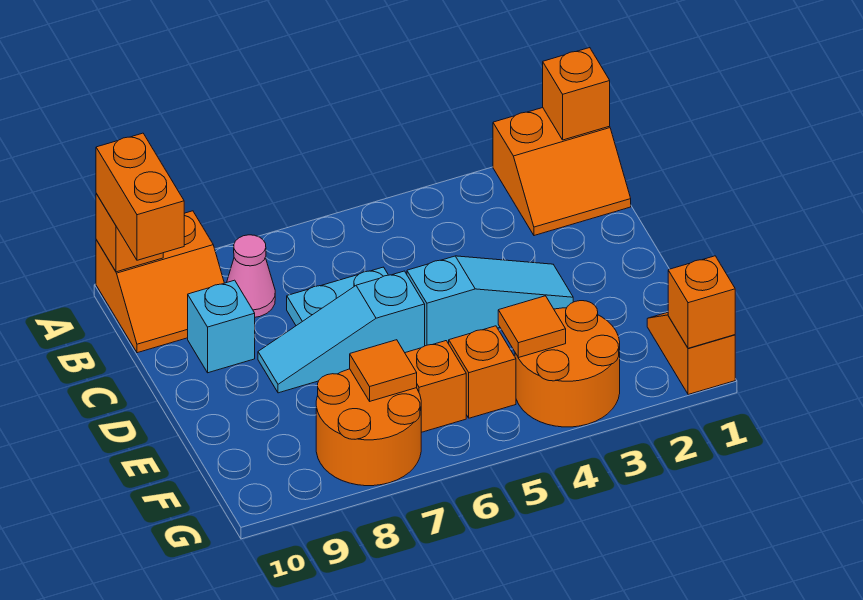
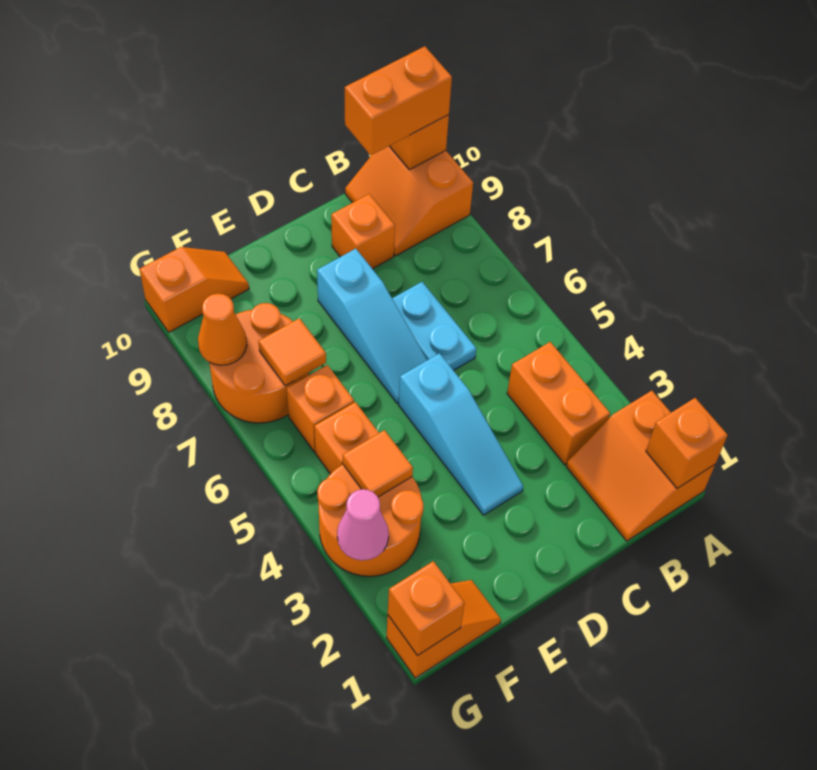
none -> orange brick B3:B4 level 1
pink cone B8 level 1 -> pink cone G3 level 2
cyan brick C9 level 1 -> orange brick C9 level 1
cyan slope D6:D8 level 1 top 6 -> cyan slope D6:D8 level 1 top 8
none -> orange slope F10:G10 level 1 top G
none -> orange cone G8 level 2

